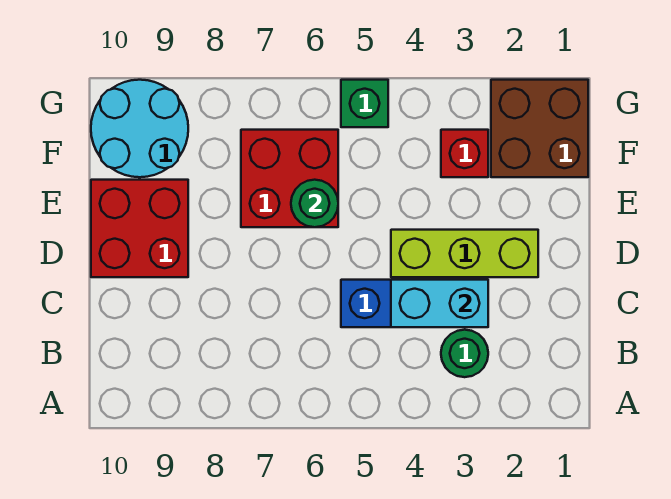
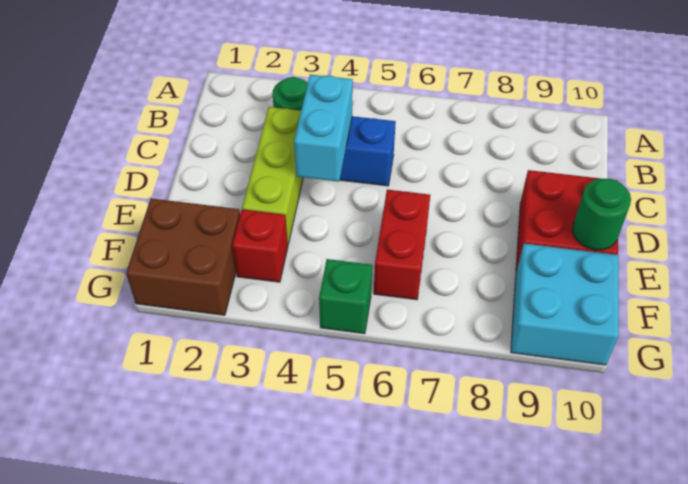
cyan brick C3:C4 level 2 -> cyan brick C4:D4 level 2
lime brick D2:D4 level 1 -> lime brick C3:E3 level 1
red brick E6:F7 level 1 -> red brick E6:F6 level 1
green round brick E6 level 2 -> green round brick E10 level 2
cyan round brick F9:G10 level 1 -> cyan brick F9:G10 level 1

